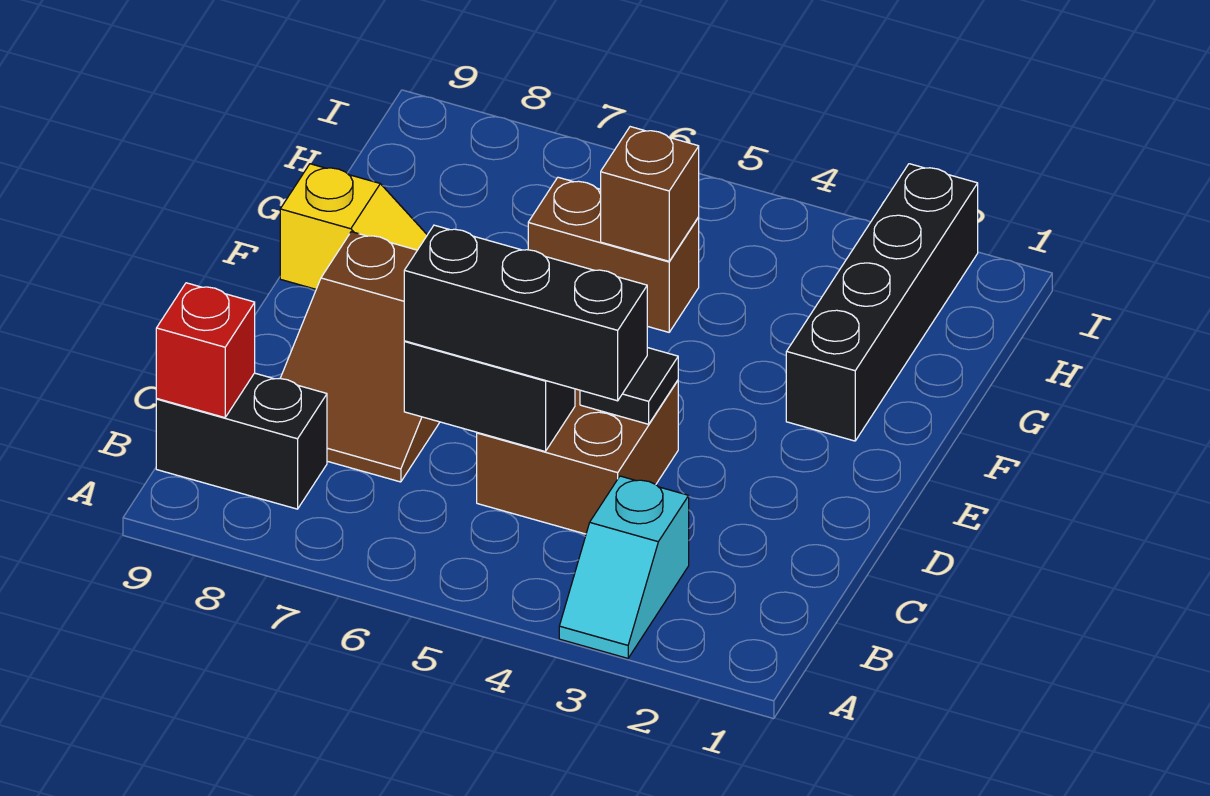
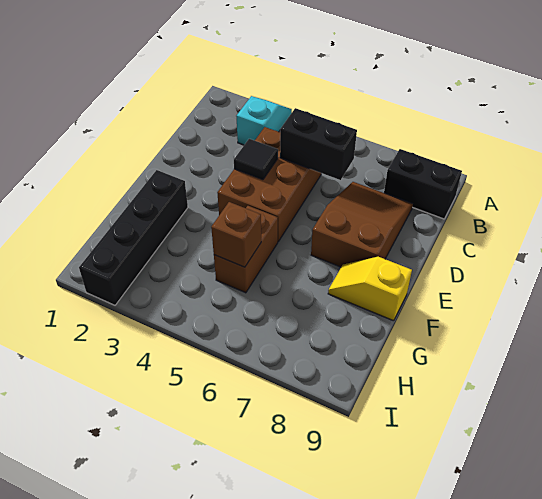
red brick B9 level 2 -> none
brown brick C4:D5 level 1 -> brown brick C4:E5 level 1
black brick C4:C6 level 3 -> none
brown brick G5:G6 level 1 -> brown brick F5:G5 level 1

